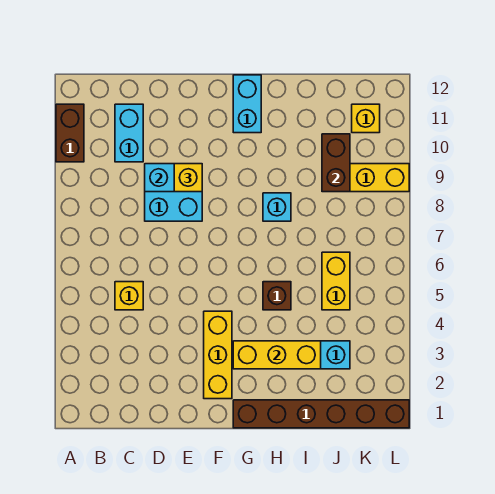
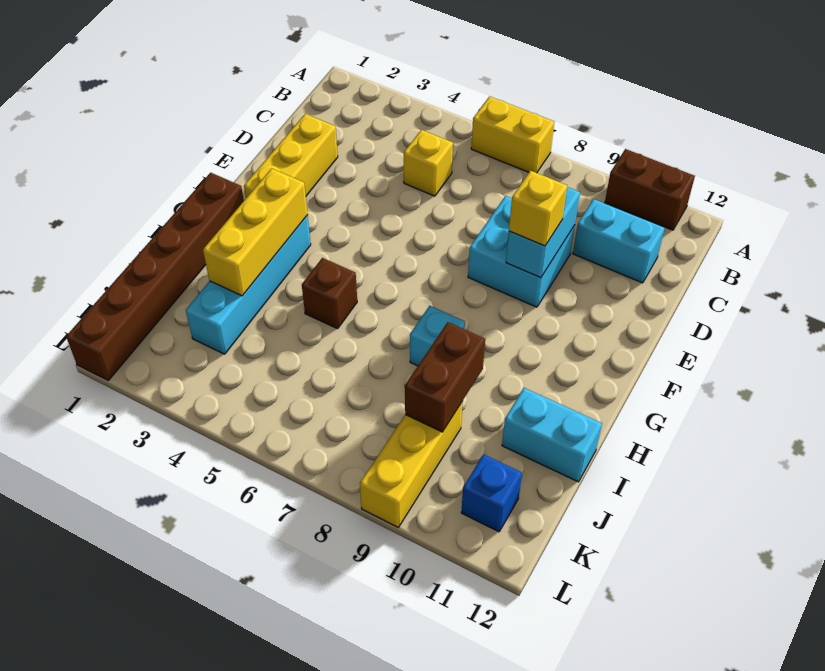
yellow brick F2:F4 level 1 -> yellow brick D2:F2 level 1
cyan brick G11:G12 level 1 -> cyan brick I11:I12 level 1
yellow brick J5:J6 level 1 -> yellow brick A6:A7 level 1
brown brick J9:J10 level 2 -> brown brick I9:J9 level 2
yellow brick K11 level 1 -> blue brick K11 level 1

